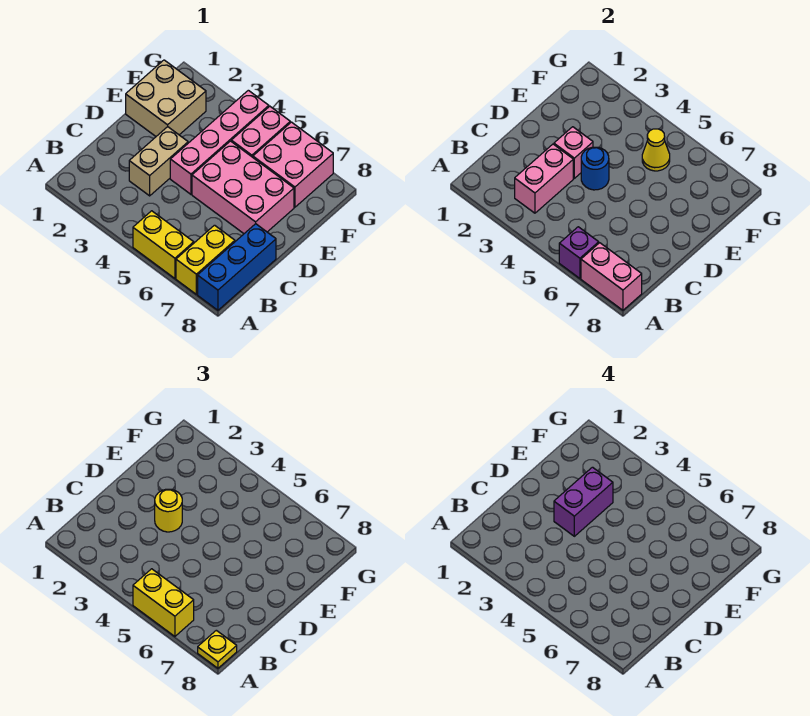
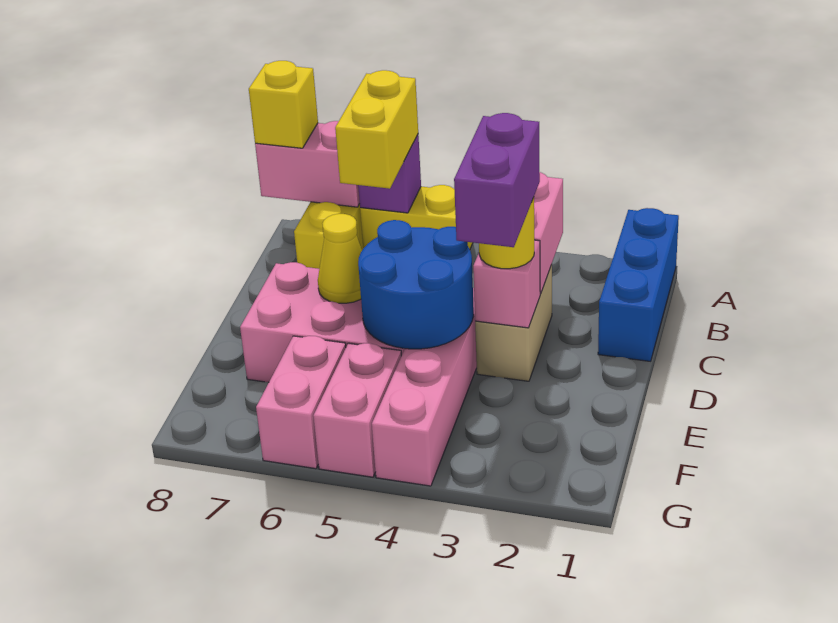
yellow brick A5:A6 level 3 -> yellow brick A6:B6 level 3
blue brick A8:C8 level 1 -> blue brick A1:C1 level 1
yellow plate A8 level 3 -> yellow brick A8 level 3
blue round brick D4 level 2 -> blue round brick D4:E5 level 2
tan brick E1:F2 level 1 -> none
yellow cone F5 level 2 -> yellow cone D6 level 2
pink brick F6:G7 level 1 -> pink brick F6:G6 level 1

